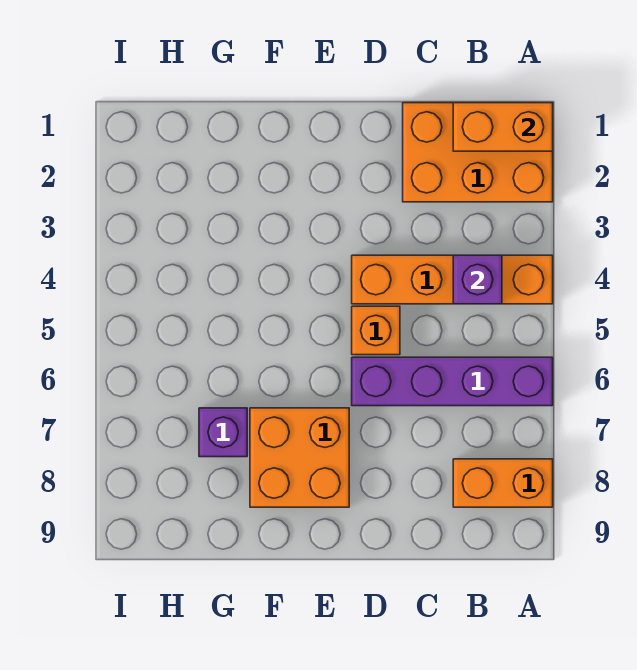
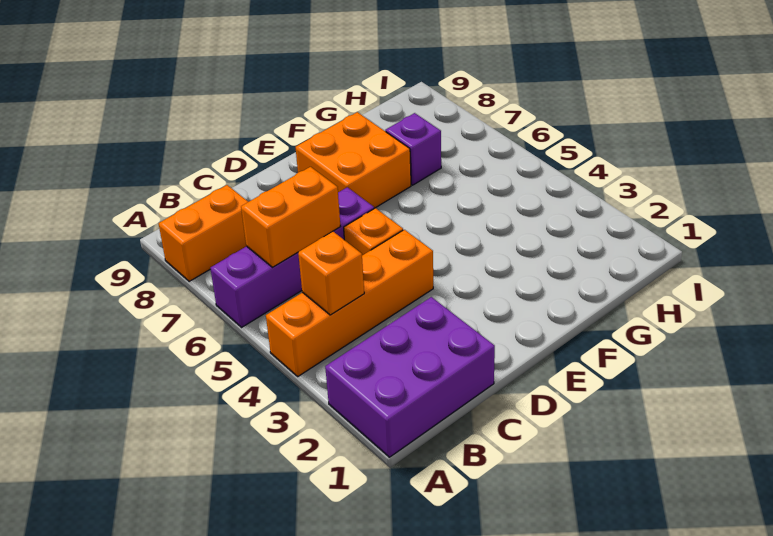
orange brick A1:C2 level 1 -> purple brick A1:C2 level 1
orange brick A1:B1 level 2 -> orange brick B6:C6 level 2
purple brick B4 level 2 -> orange brick B4 level 2

